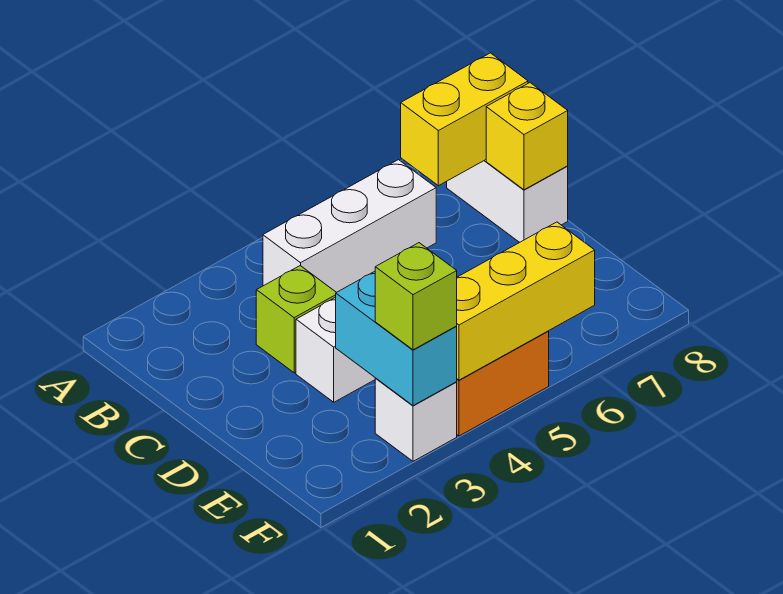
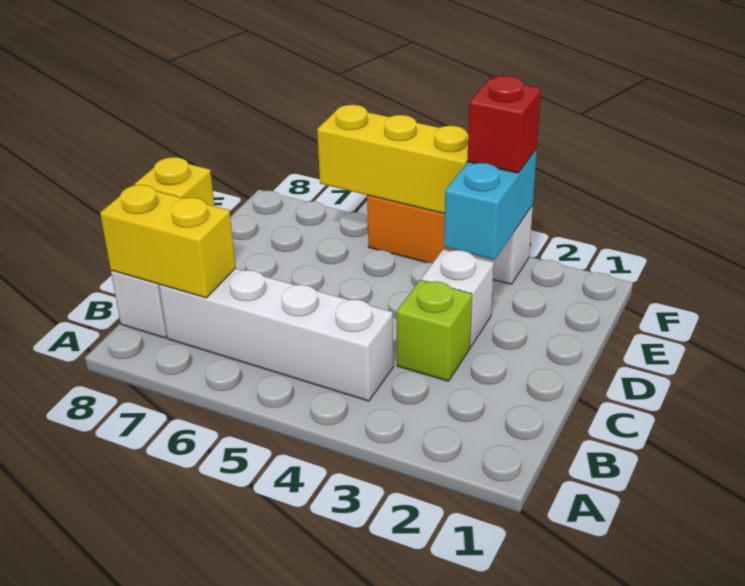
white brick B4:B6 level 1 -> white brick B4:B7 level 1
lime brick F3 level 3 -> red brick F3 level 3

